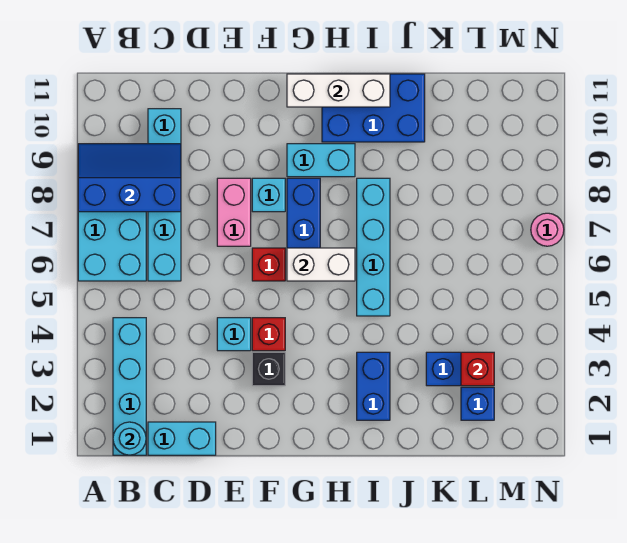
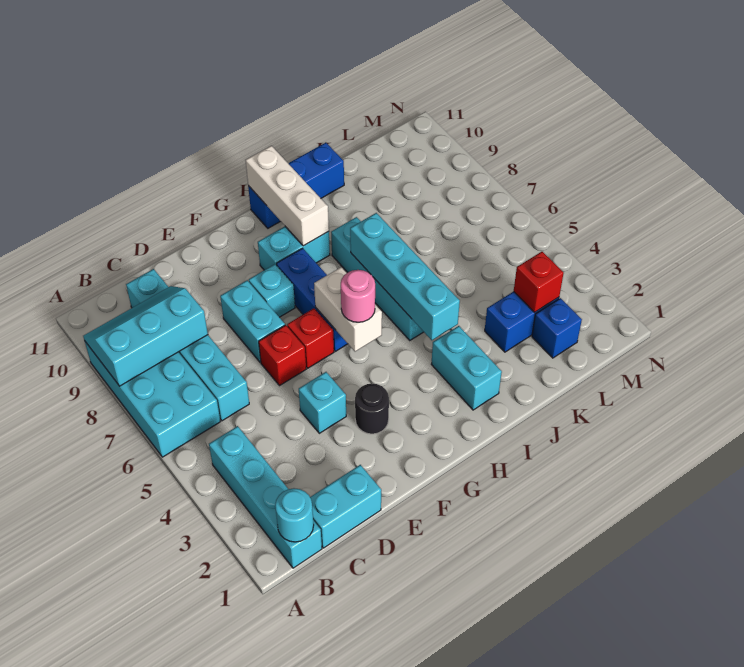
blue slope A8:C9 level 2 top 8 -> cyan slope A8:C9 level 2 top 8
pink brick E7:E8 level 1 -> cyan brick E7:E8 level 1
black brick F3 level 1 -> black round brick F3 level 1
red brick F4 level 1 -> red brick E6 level 1
white brick G6:H6 level 2 -> white brick G5:G6 level 2
white brick G11:I11 level 2 -> white brick H9:H11 level 2
blue brick H10:J11 level 1 -> blue brick H11:J11 level 1
blue brick I2:I3 level 1 -> cyan brick I2:I3 level 1
none -> cyan brick I4:I7 level 2
pink round brick N7 level 1 -> pink round brick G5 level 3

